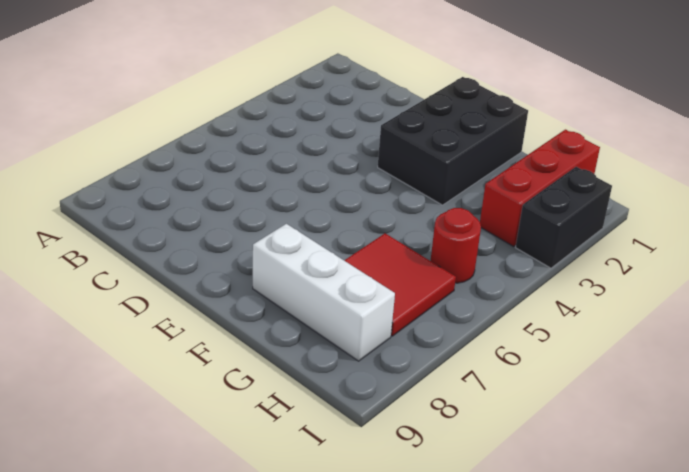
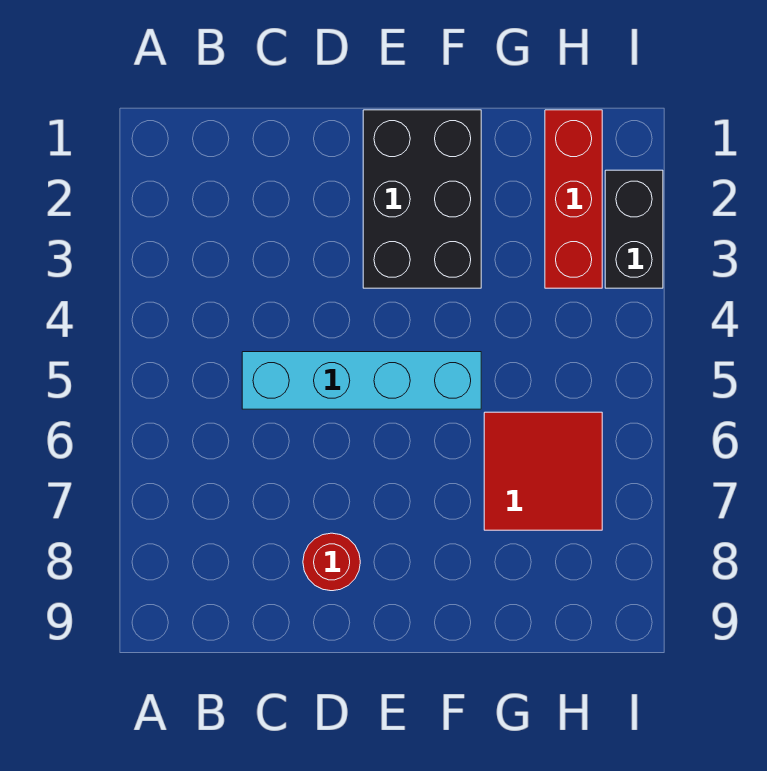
none -> cyan brick C5:F5 level 1
white brick F8:H8 level 1 -> none
red round brick H5 level 1 -> red round brick D8 level 1

